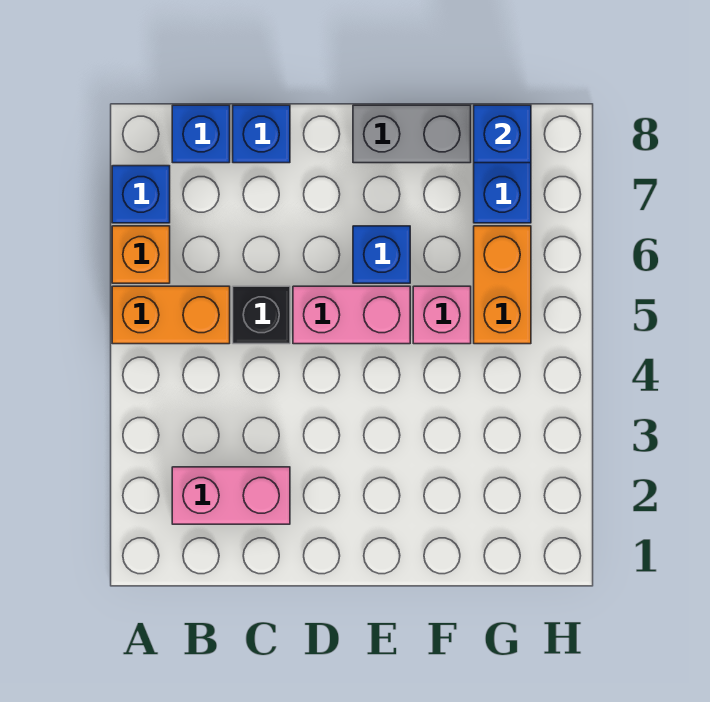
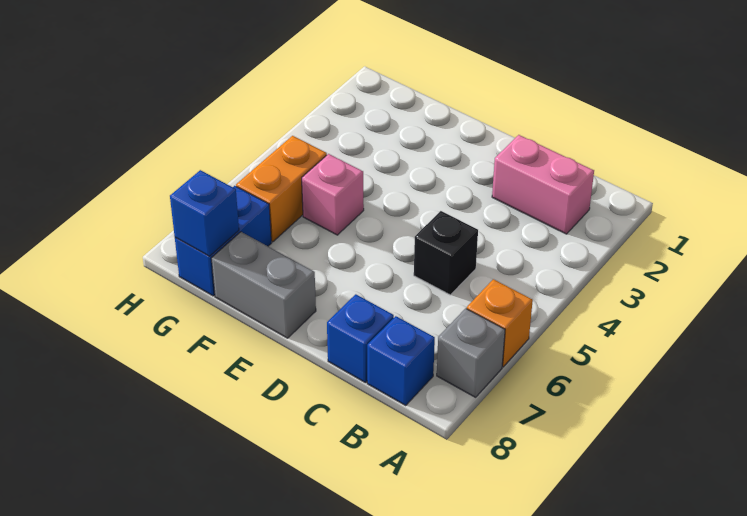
orange brick A5:B5 level 1 -> none
blue brick A7 level 1 -> grey brick A7 level 1
pink brick D5:E5 level 1 -> none
blue brick E6 level 1 -> none

